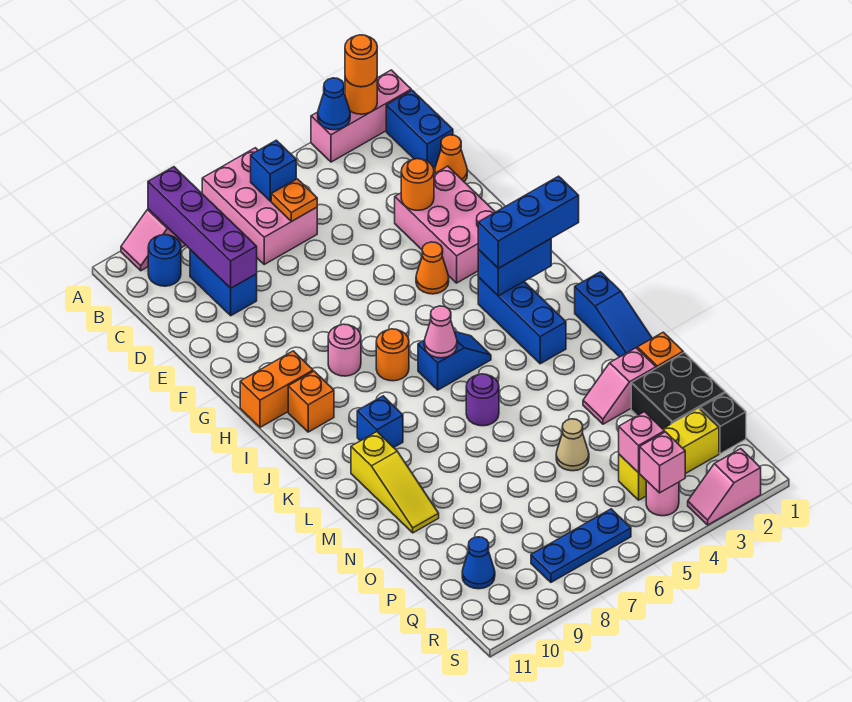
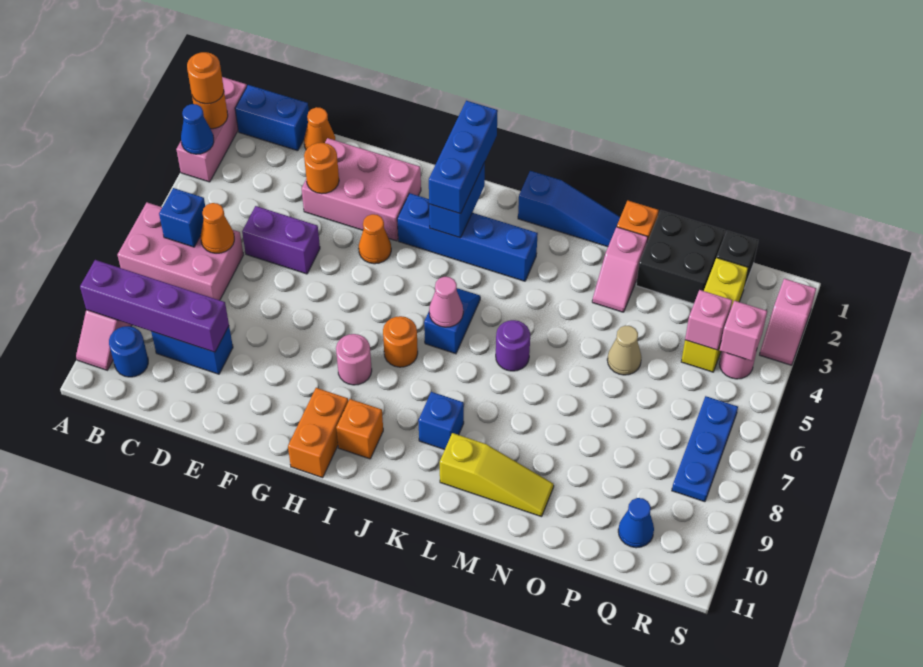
orange plate C6 level 2 -> orange cone C6 level 2
none -> purple brick D5:E5 level 1
blue brick I3:K3 level 1 -> blue brick H3:K3 level 1

